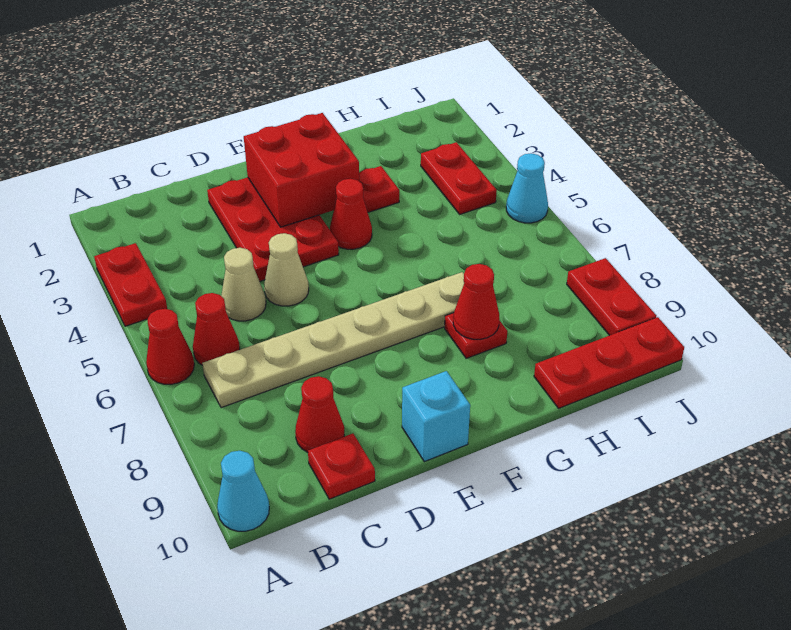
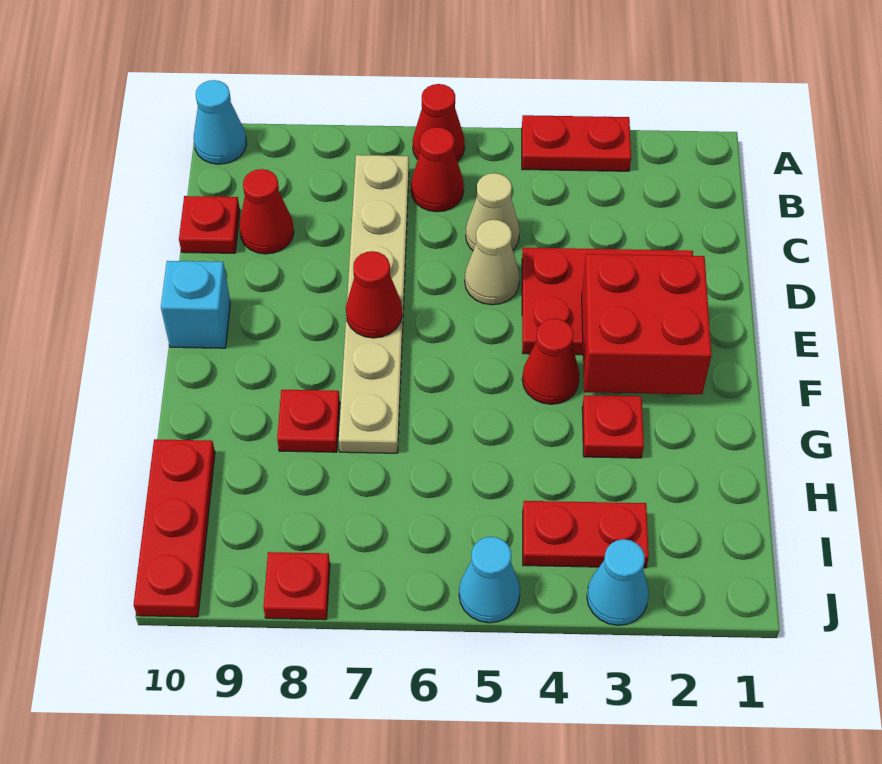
red cone G8 level 2 -> red cone E7 level 2
none -> cyan cone J3 level 1
red plate J8:J9 level 1 -> red plate J8 level 1

